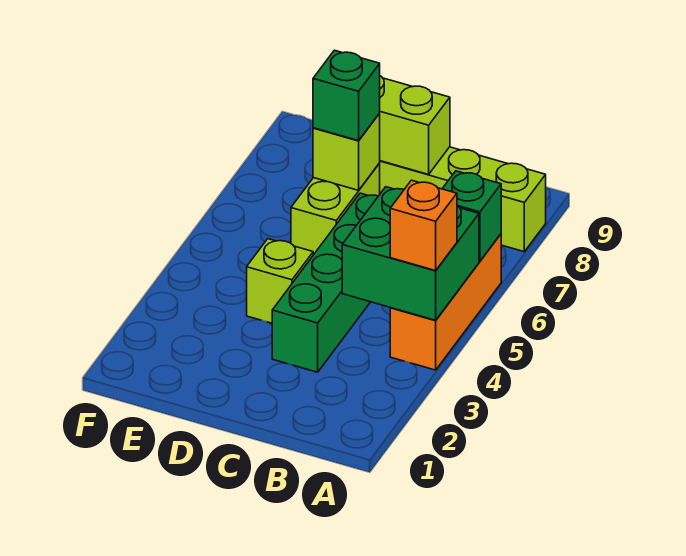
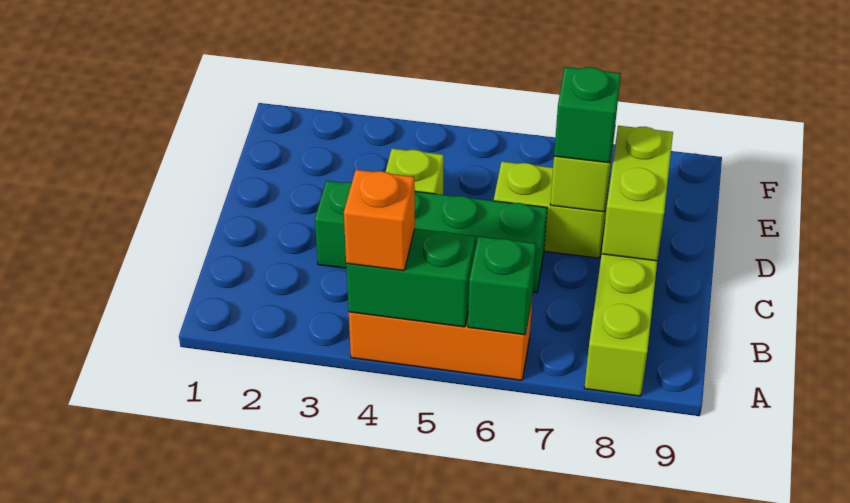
green brick A4:B5 level 2 -> green brick A4:A5 level 2

